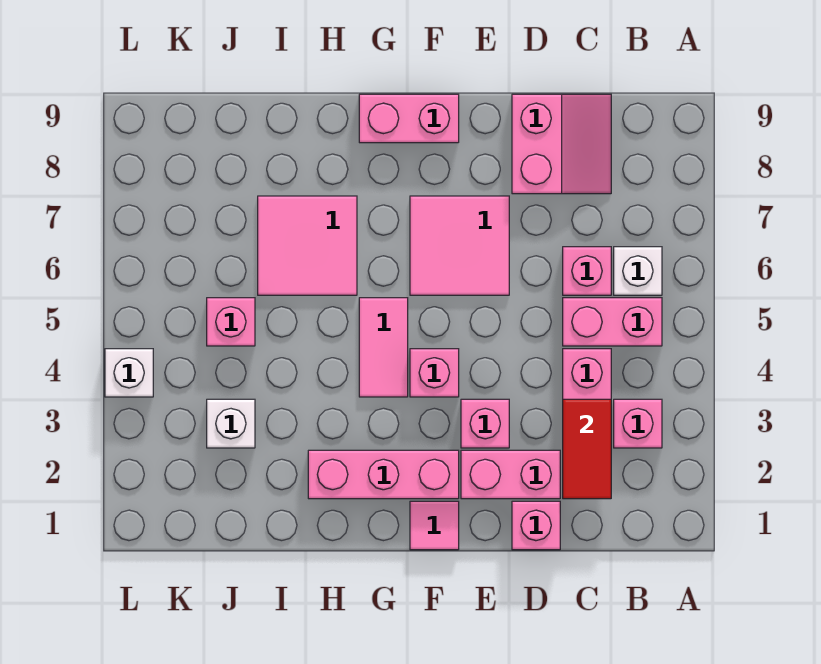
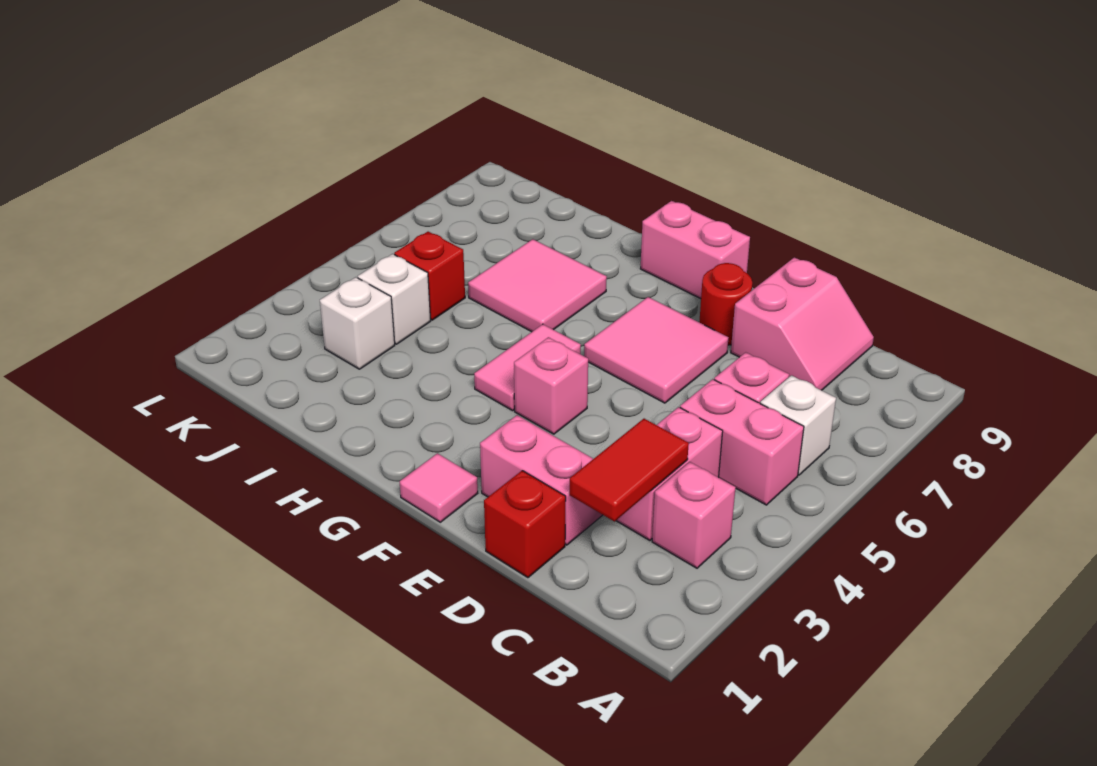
pink brick D1 level 1 -> red brick D1 level 1
pink brick E3 level 1 -> none
none -> red round brick E8 level 1
pink brick F2:H2 level 1 -> none
pink brick J5 level 1 -> red brick J5 level 1
white brick L4 level 1 -> white brick J4 level 1

